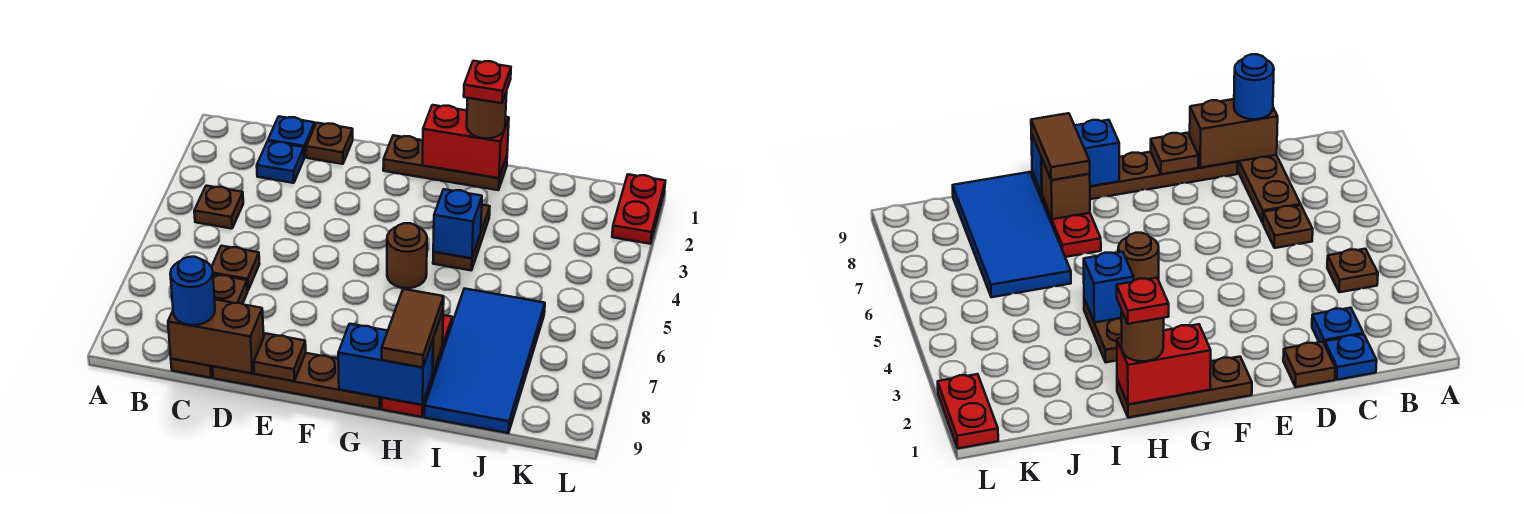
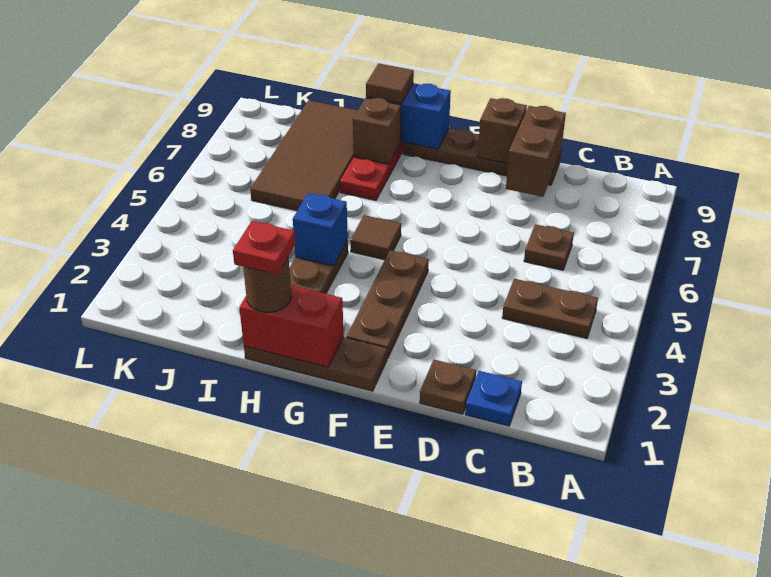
brown plate B4 level 1 -> brown plate B4:C4 level 1
blue plate C2 level 1 -> none
brown plate C7:C9 level 1 -> brown plate F2:F4 level 1
brown brick C9:D9 level 2 -> brown brick D8:D9 level 2
blue round brick C9 level 3 -> none
brown plate E9 level 2 -> brown brick E9 level 2
brown round brick G5 level 1 -> brown tile G5 level 1
brown tile H8:H9 level 3 -> brown tile H9 level 3
blue tile I6:J9 level 1 -> brown tile I6:J9 level 1
red plate L1:L2 level 1 -> none

